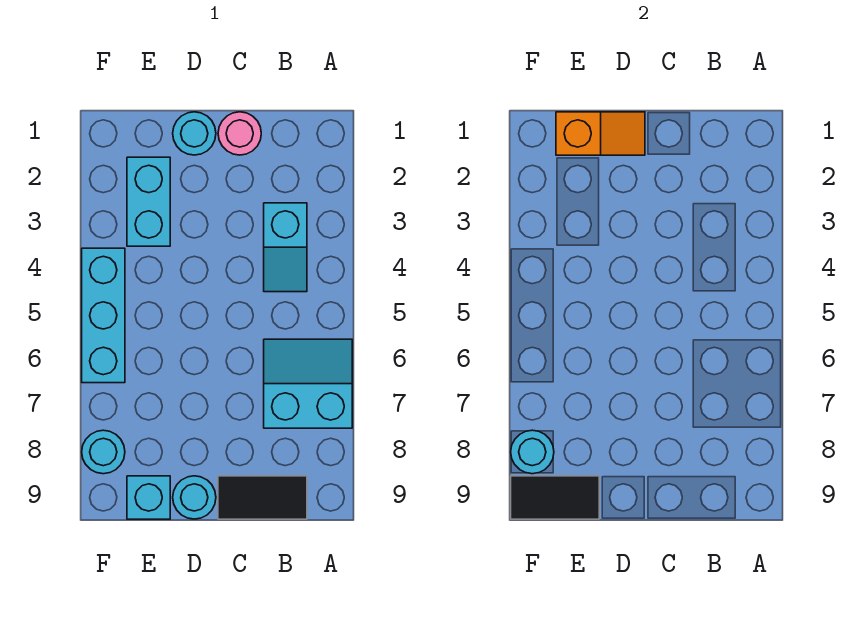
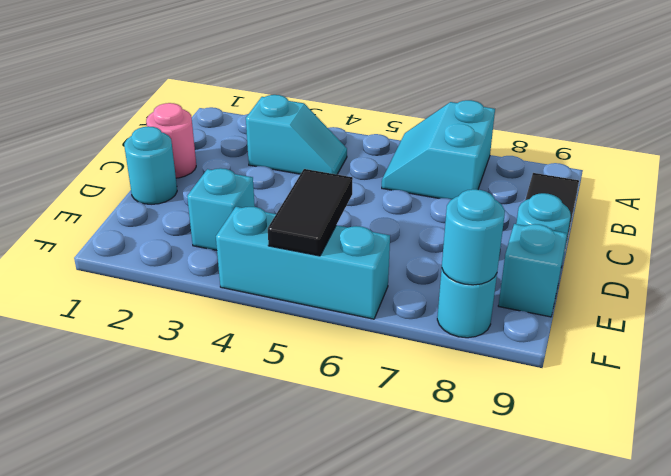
orange slope D1:E1 level 2 top E -> none
cyan brick E2:E3 level 1 -> cyan brick E3 level 1
black tile E9:F9 level 2 -> black tile E5:F5 level 2

